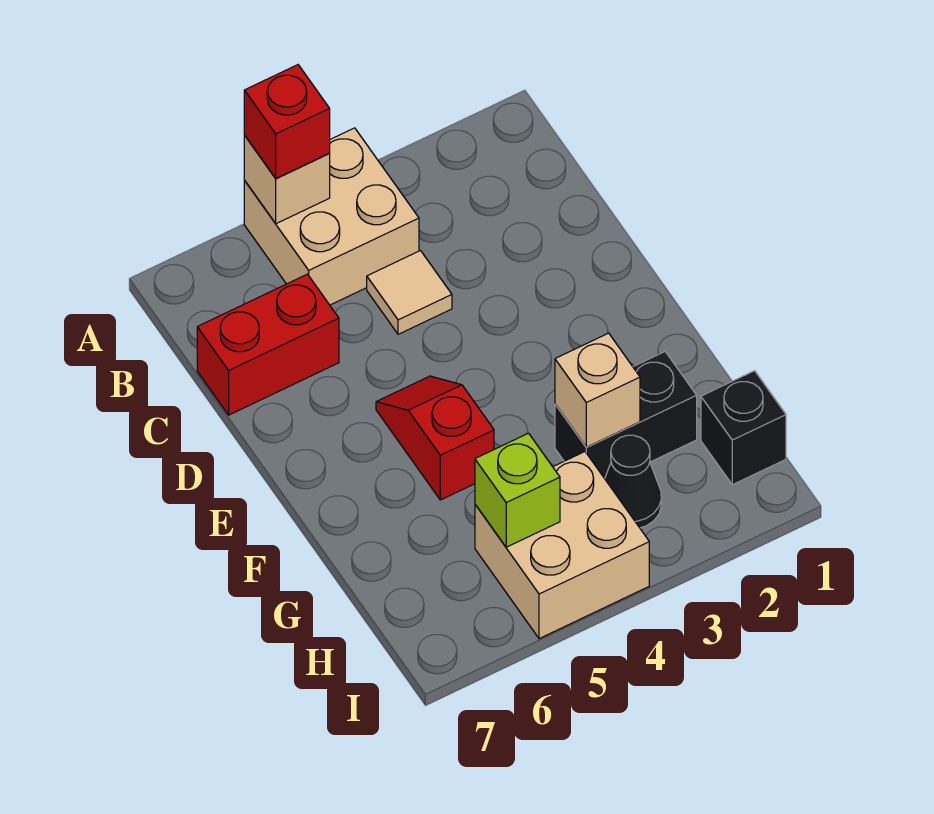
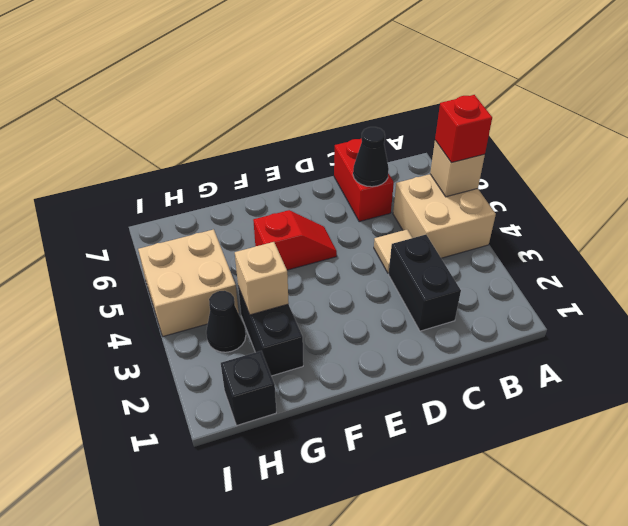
none -> black brick C2:C3 level 1
none -> black cone C6 level 2
lime brick H5 level 2 -> none

